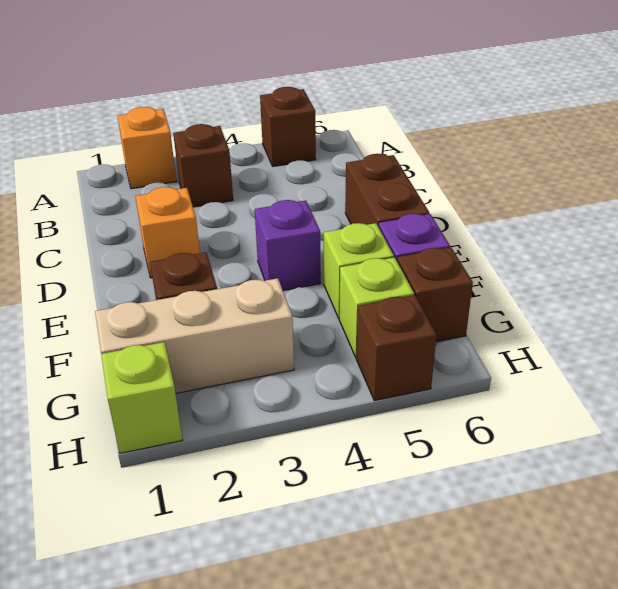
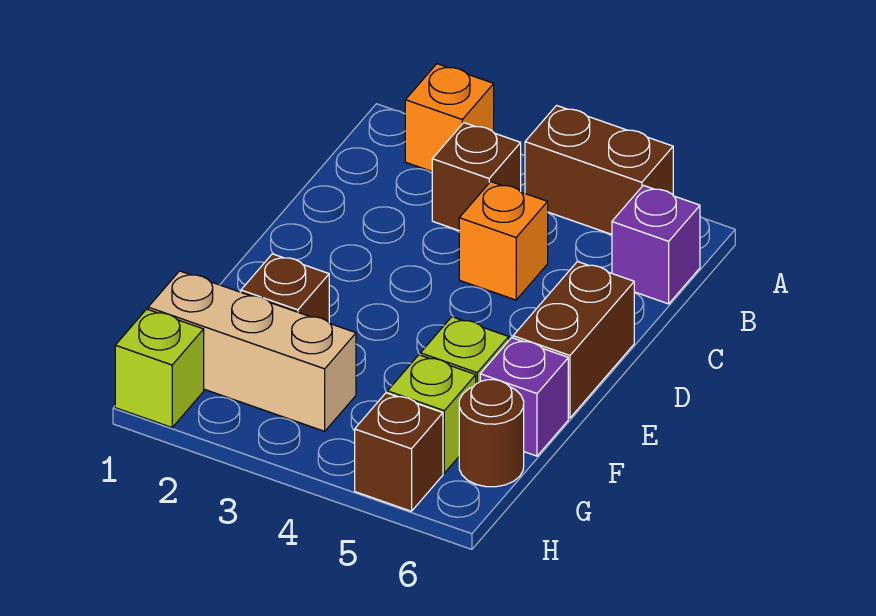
brown brick A5 level 1 -> brown brick A4:A5 level 1
orange brick D2 level 1 -> orange brick C4 level 1
purple brick E4 level 1 -> purple brick B6 level 1
brown brick G6 level 1 -> brown round brick G6 level 1

